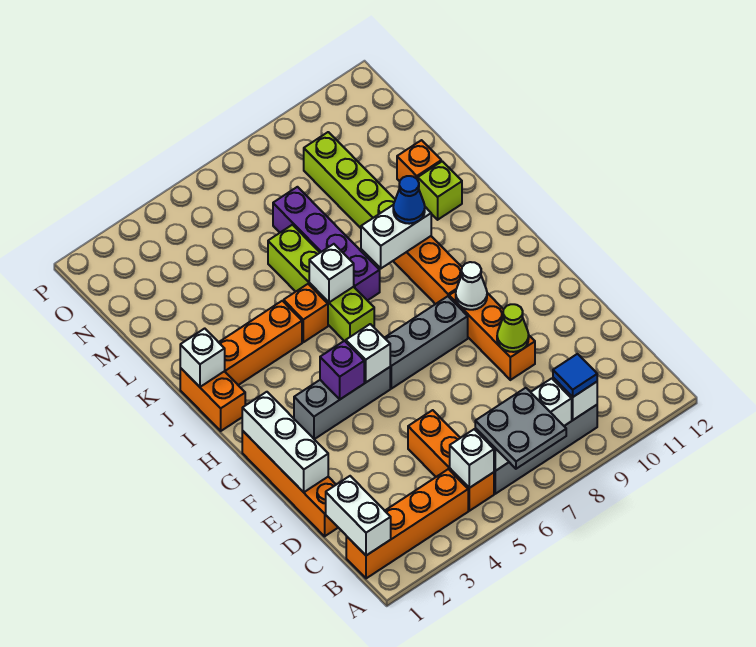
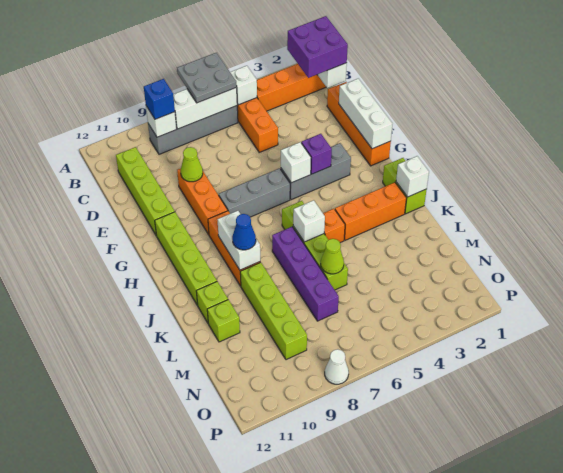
none -> purple brick B1:C2 level 3
blue tile B9 level 3 -> blue brick B9 level 3
none -> lime brick C11:F11 level 1
white cone G9 level 2 -> white cone P8 level 1
none -> lime brick G11:J11 level 1
orange brick I1:J1 level 1 -> lime brick I1:J1 level 1
white brick J8:J9 level 2 -> white brick I9:J9 level 2
none -> lime cone L6 level 2
orange brick L11 level 1 -> lime brick L11 level 1

